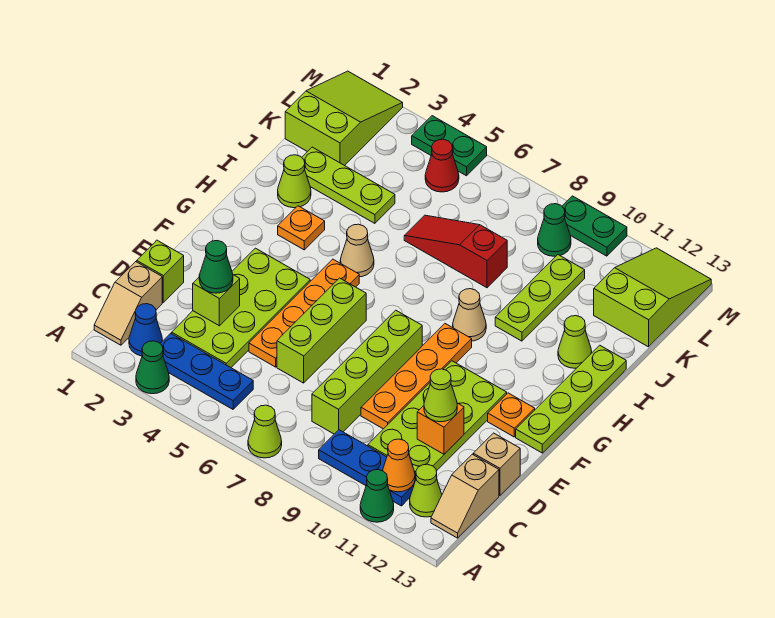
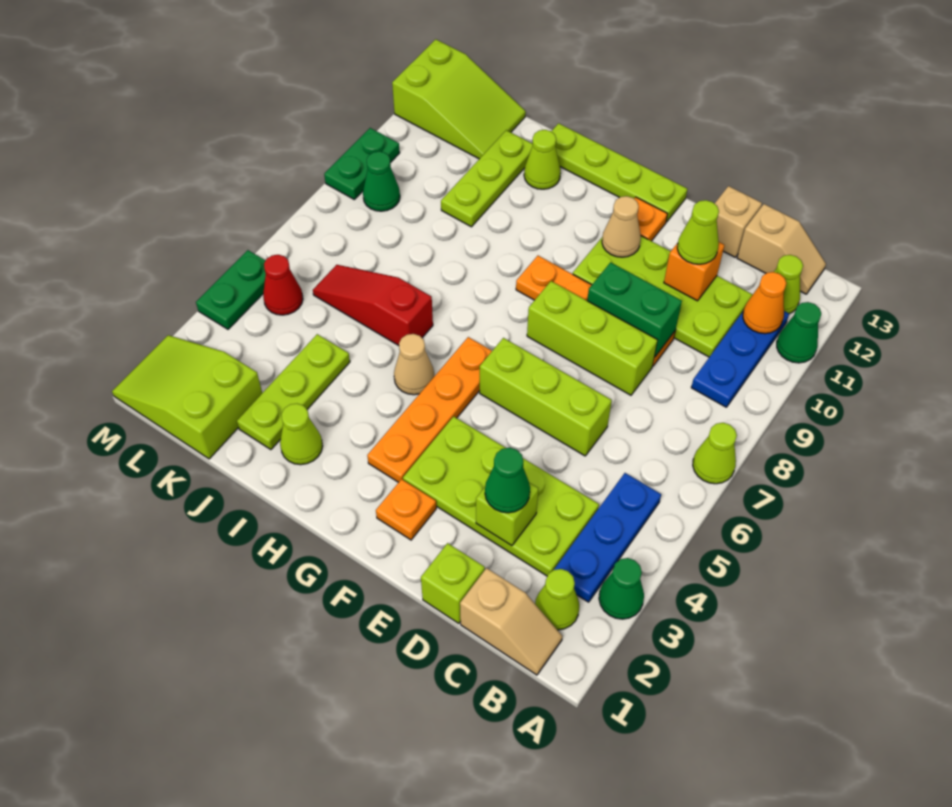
blue cone B2 level 1 -> lime cone B2 level 1
lime brick C8:F8 level 1 -> lime brick D8:F8 level 1
orange plate D5:G5 level 1 -> orange plate G3:G6 level 1
none -> green brick D9:E9 level 2
orange plate H3 level 1 -> orange plate F2 level 1
tan cone H9 level 1 -> tan cone F11 level 2
lime plate I10:K10 level 1 -> lime plate J10:J12 level 1
red slope J6:J8 level 1 top 8 -> red slope I6:K6 level 1 top I
lime slope K12:M13 level 1 top K -> lime slope K12:M13 level 1 top M

